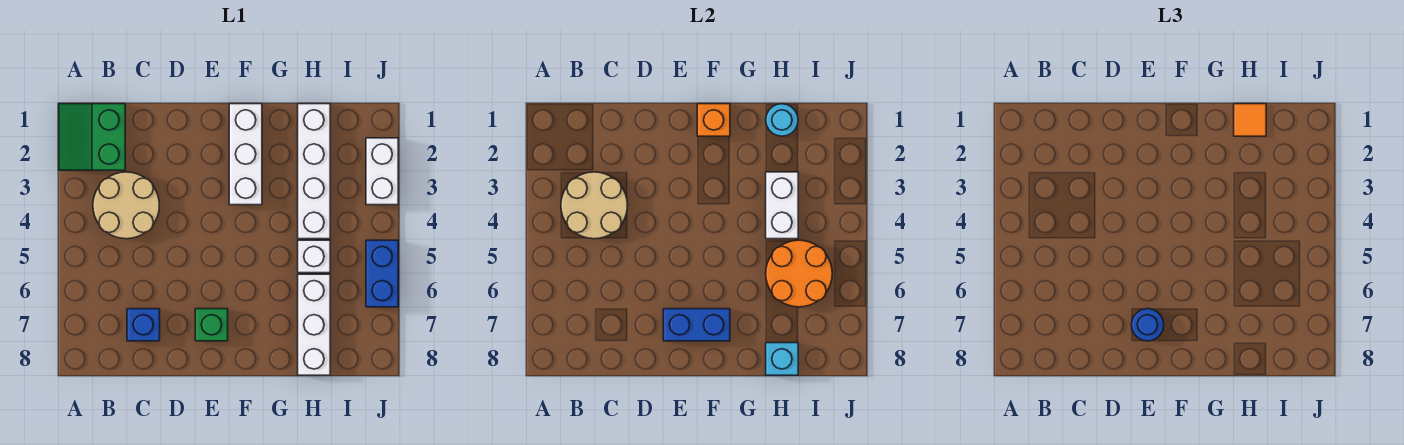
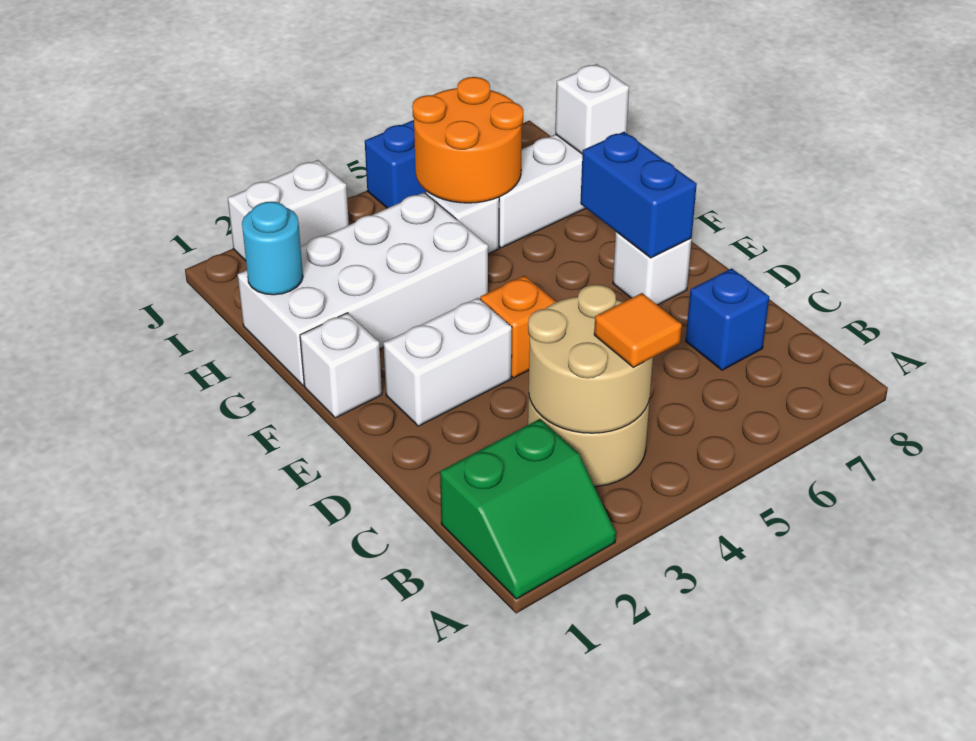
green brick E7 level 1 -> white brick E7 level 1
blue round brick E7 level 3 -> none
white brick F1:F3 level 1 -> white brick F1 level 1
orange brick F1 level 2 -> orange brick E4 level 1
white brick H1:H4 level 1 -> white brick G1:H4 level 1
orange tile H1 level 3 -> orange tile B4 level 3
white brick H3:H4 level 2 -> white brick E2:E3 level 1
cyan brick H8 level 2 -> white brick H8 level 2

